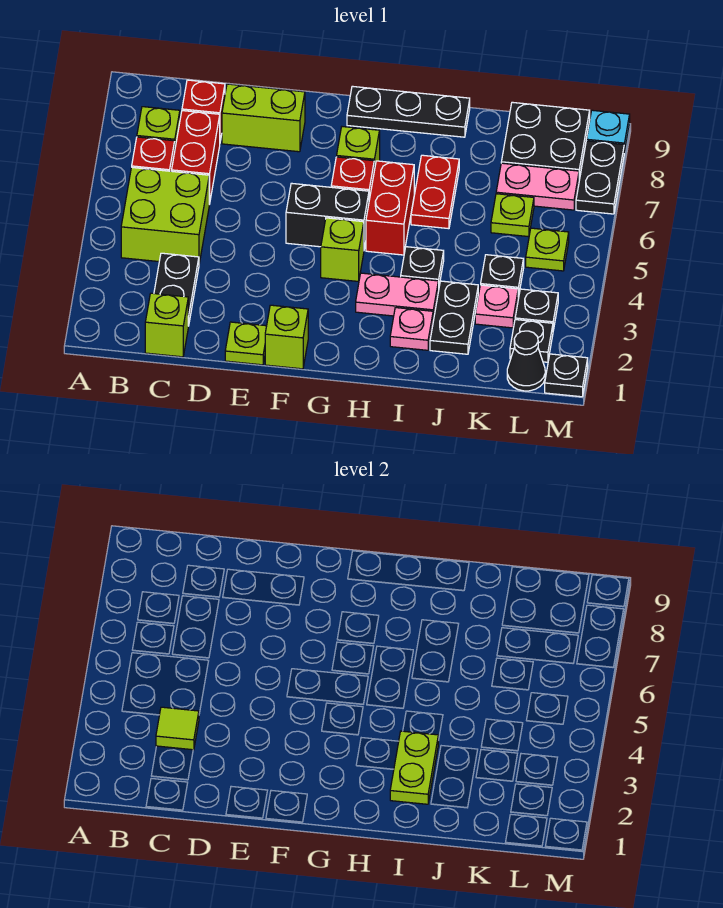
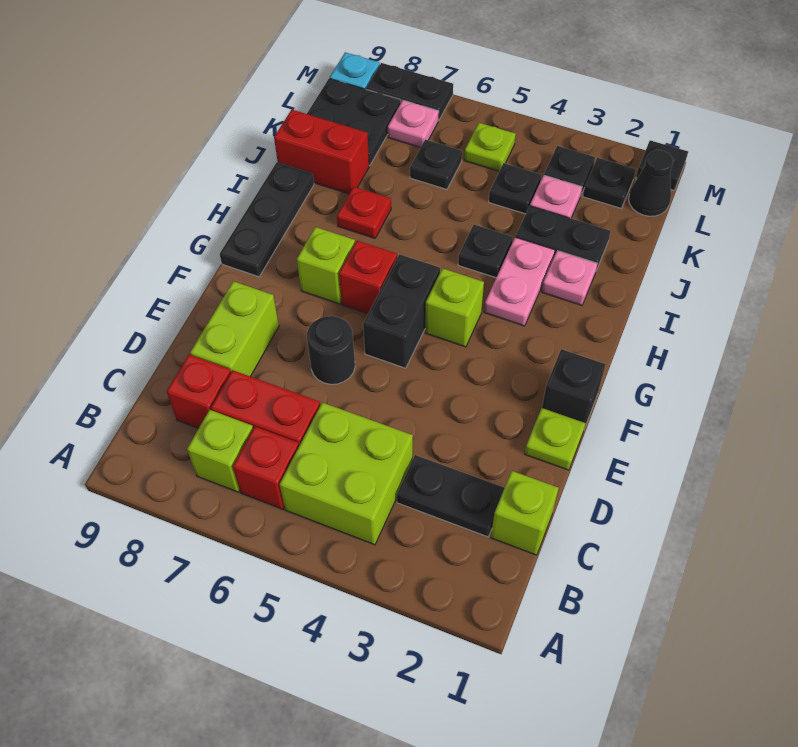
lime tile C3 level 2 -> none
none -> black round brick E6 level 1
lime brick F1 level 1 -> black brick F1 level 1
red brick H5:H6 level 1 -> red brick J8:J9 level 1
lime plate I2:I3 level 2 -> none
red plate I6:I7 level 1 -> red plate I7 level 1
lime plate K6 level 1 -> black plate K6 level 1
pink plate K7:L7 level 1 -> pink plate L7 level 1

